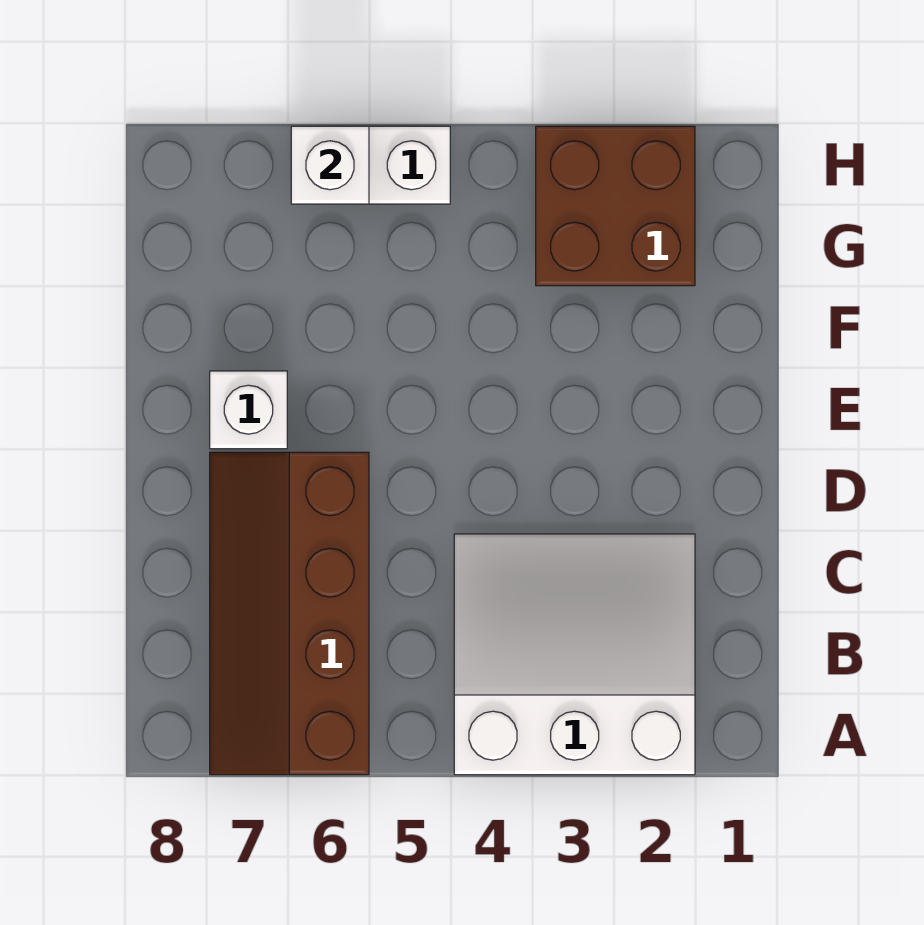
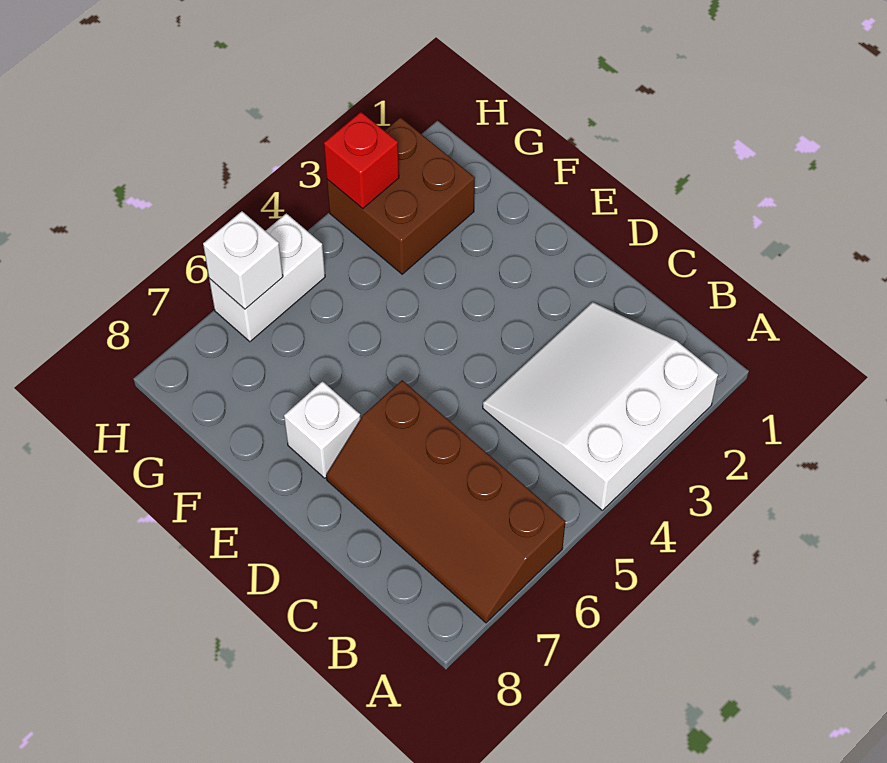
none -> red brick H3 level 2

